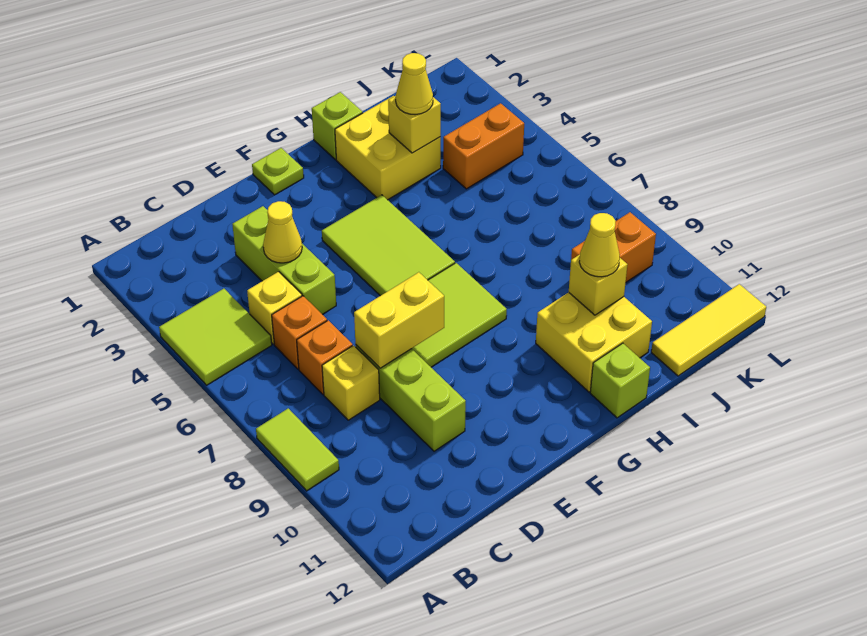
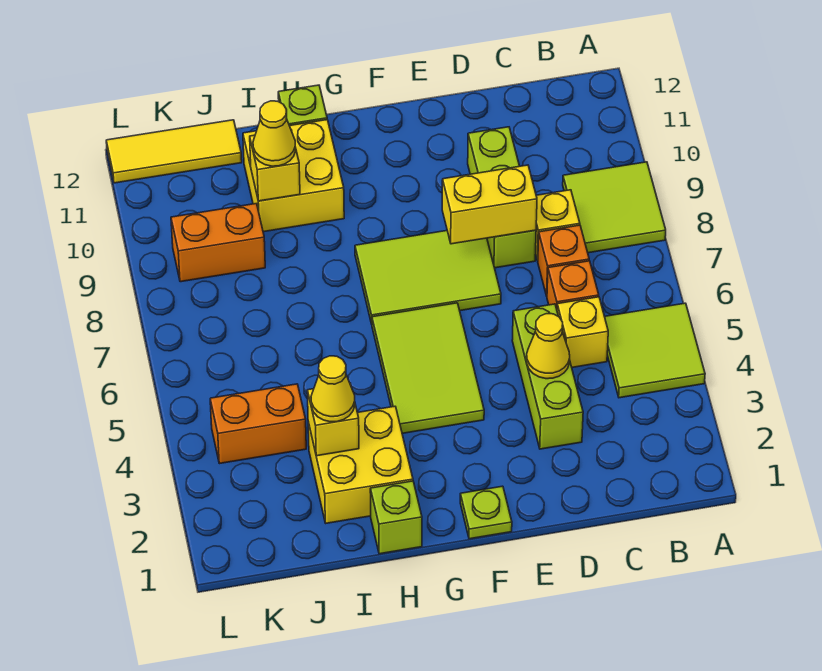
lime tile A8:A9 level 1 -> lime tile A8:B9 level 1

